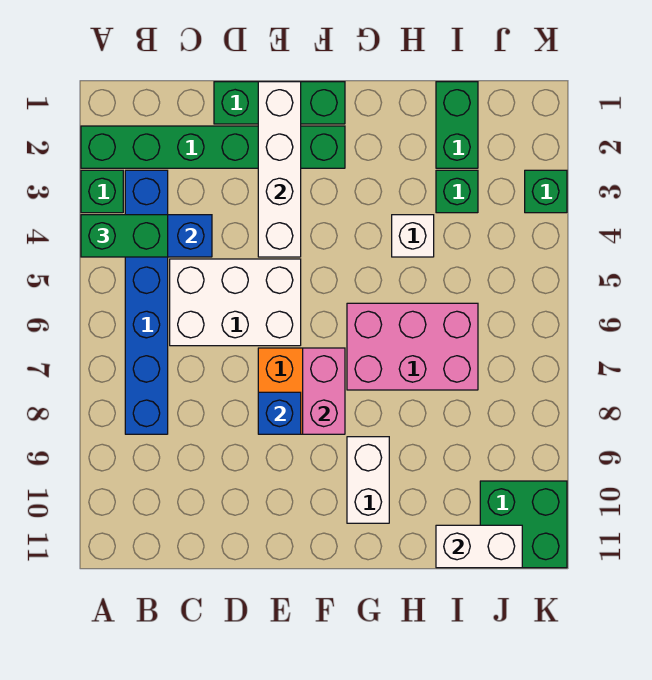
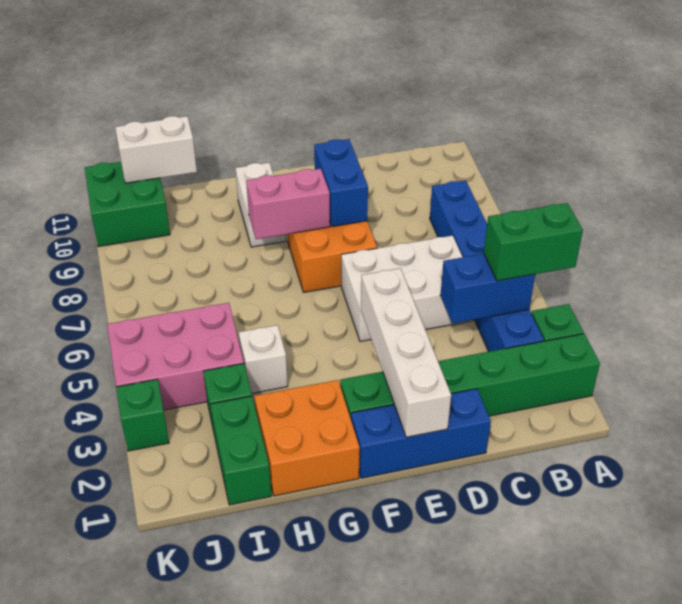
green brick D1:F1 level 1 -> blue brick D1:F1 level 1
blue brick E8 level 2 -> blue brick E8:E9 level 2
pink brick F7:F8 level 2 -> pink brick F8:G8 level 2
none -> orange brick G1:H2 level 1
pink brick G6:I7 level 1 -> pink brick I4:K5 level 1

